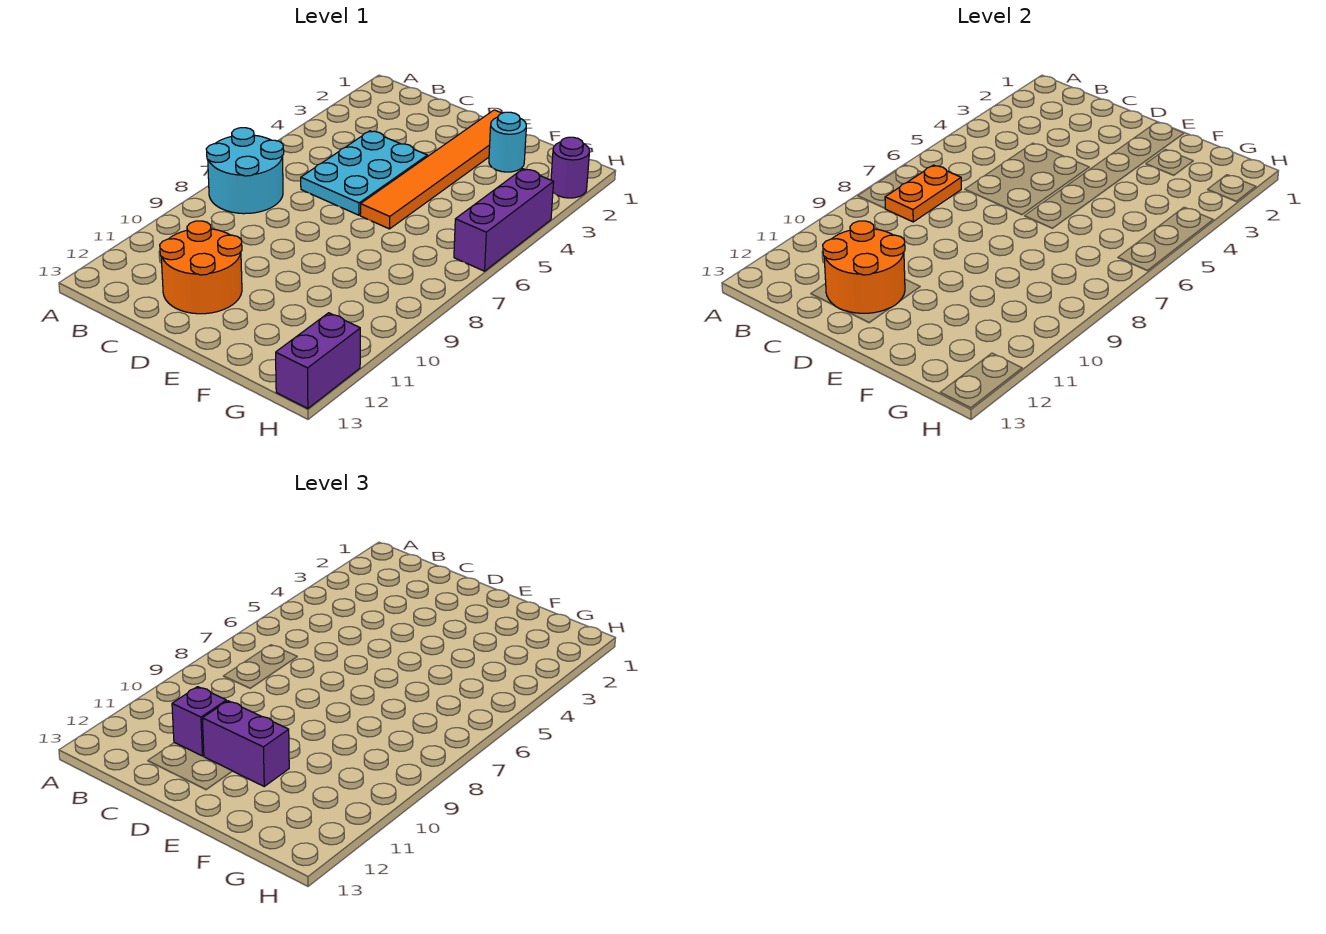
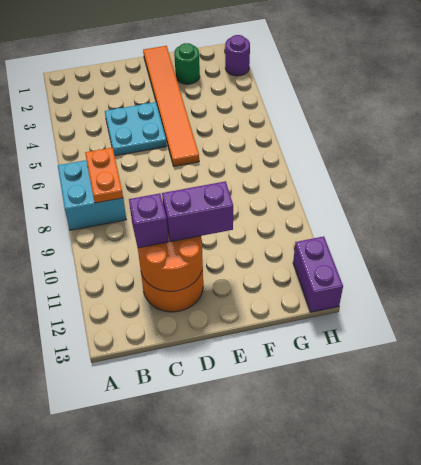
cyan round brick A7:B8 level 1 -> cyan brick A7:B8 level 1
cyan plate C4:D6 level 1 -> cyan plate C4:D5 level 1
cyan round brick F2 level 1 -> green round brick F2 level 1
purple brick H4:H6 level 1 -> none

